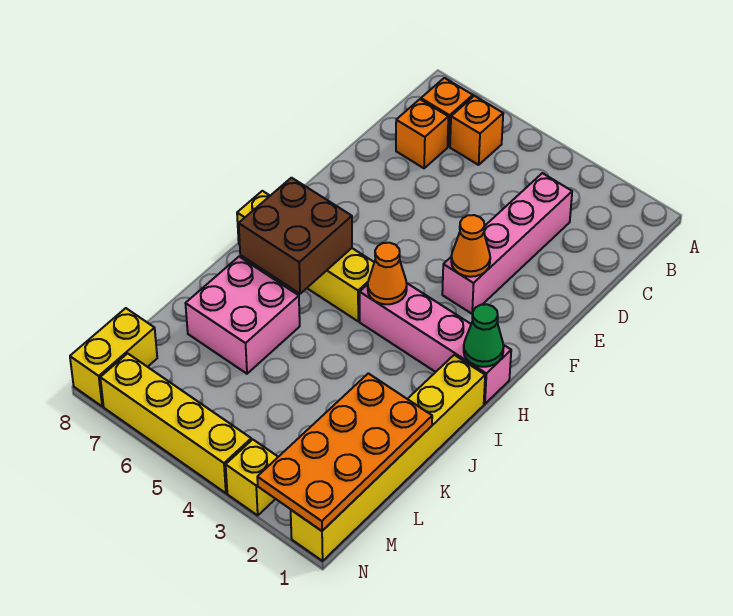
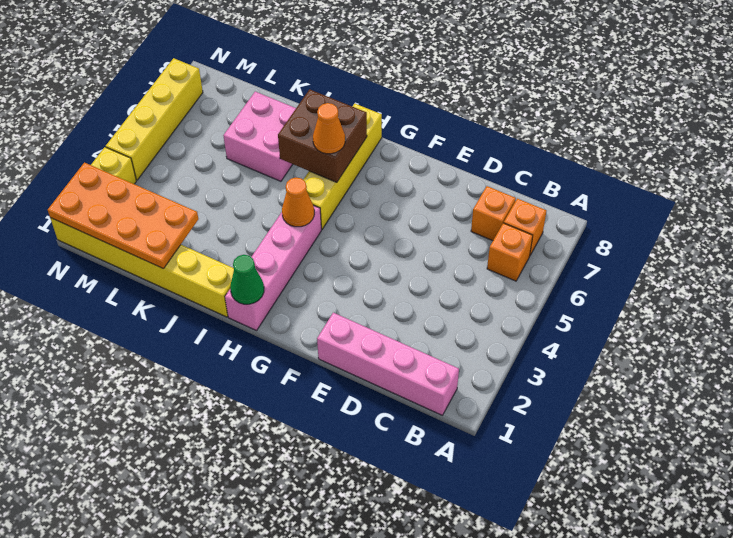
pink brick C3:F3 level 1 -> pink brick B1:E1 level 1
orange cone F3 level 2 -> orange cone H6 level 3
yellow brick M8:N8 level 1 -> none

